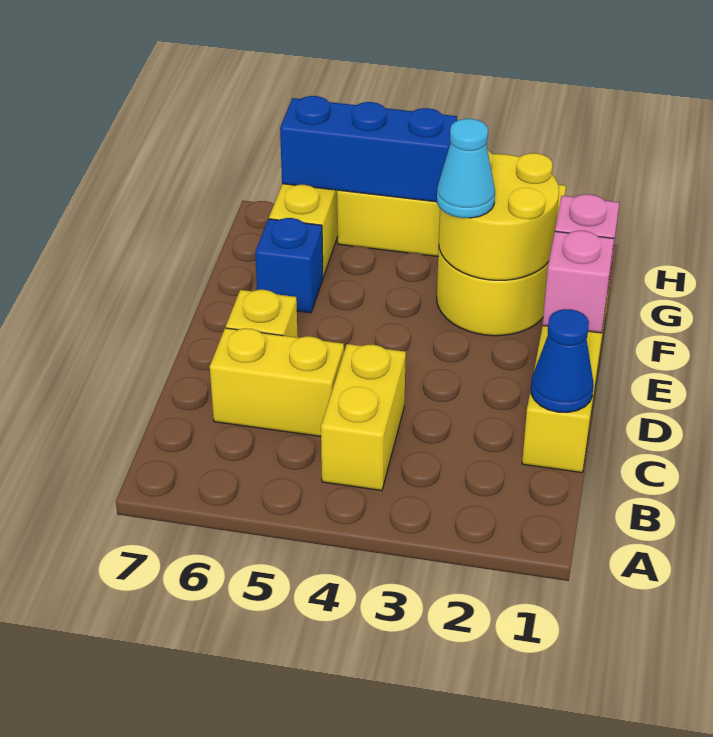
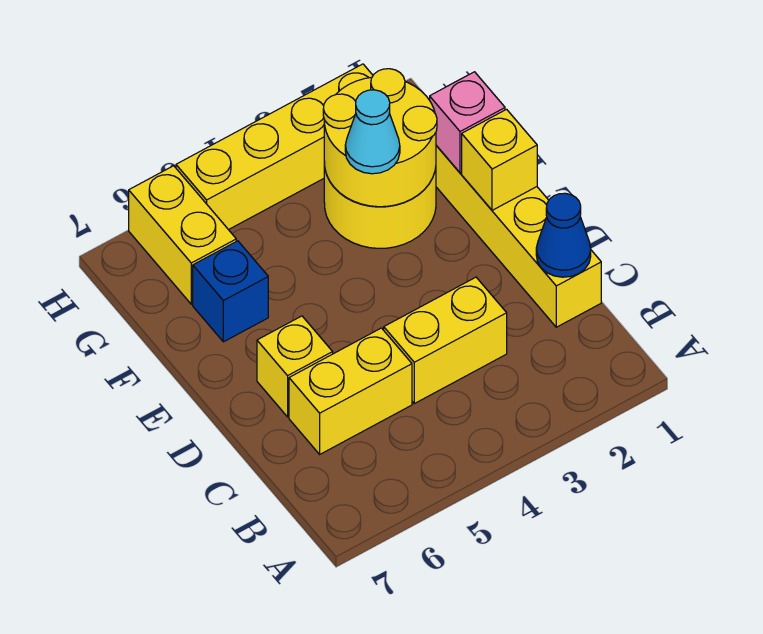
yellow brick B4:C4 level 1 -> yellow brick C3:C4 level 1
pink brick E1 level 2 -> yellow brick E1 level 2
blue brick H4:H6 level 2 -> none

